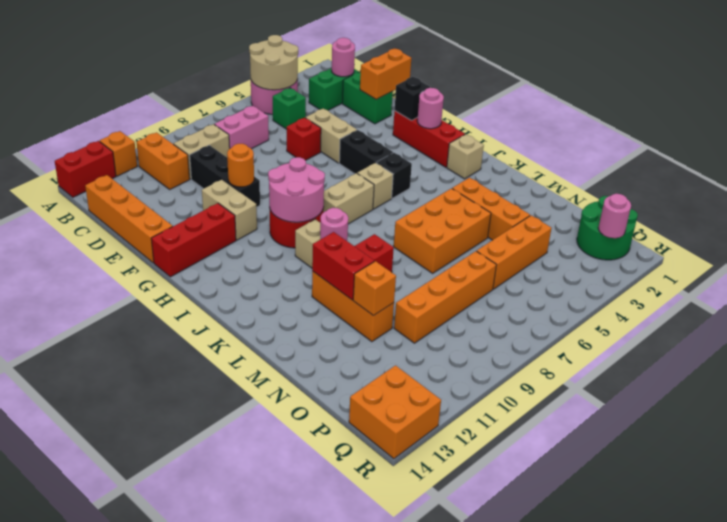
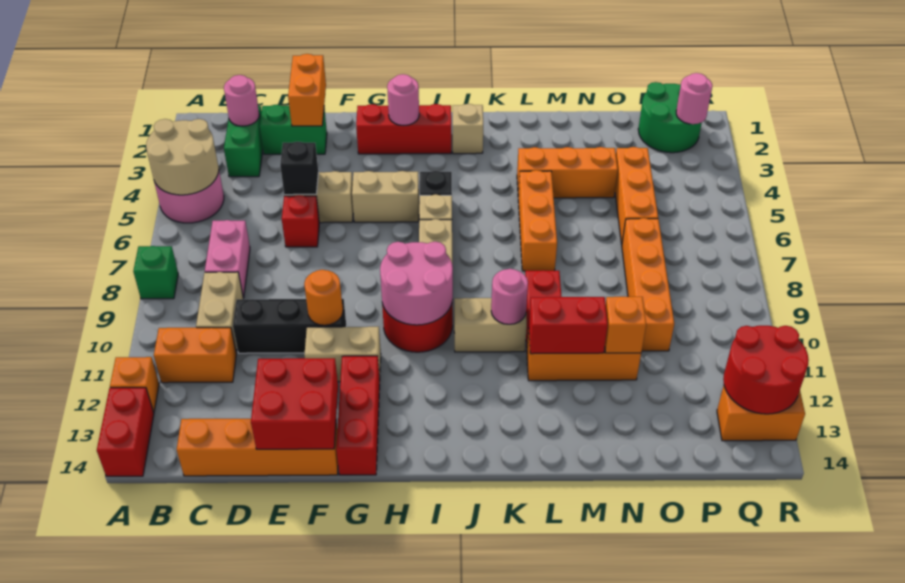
green brick C5 level 1 -> green brick A8 level 1
none -> red brick E13:F14 level 2
black brick G2 level 2 -> black brick E5 level 2
black brick G5:H5 level 1 -> tan brick G5:H5 level 1
orange brick L5:M7 level 1 -> orange brick L5:L7 level 1
none -> red round brick Q12:R13 level 2
orange brick Q13:R14 level 1 -> orange brick Q13:R13 level 1

